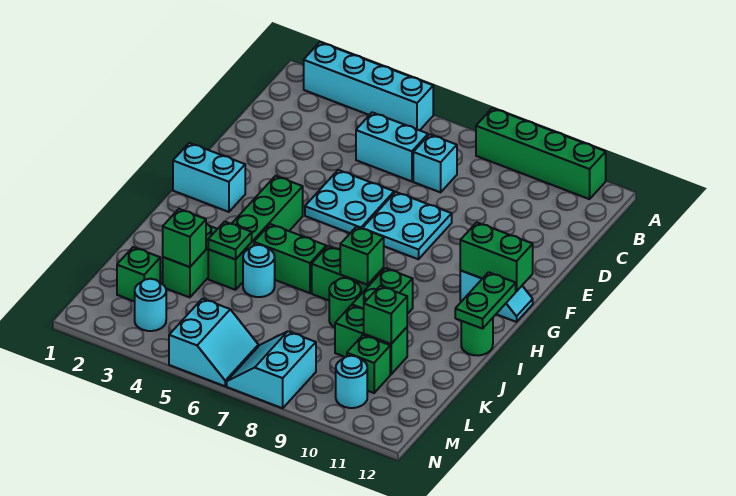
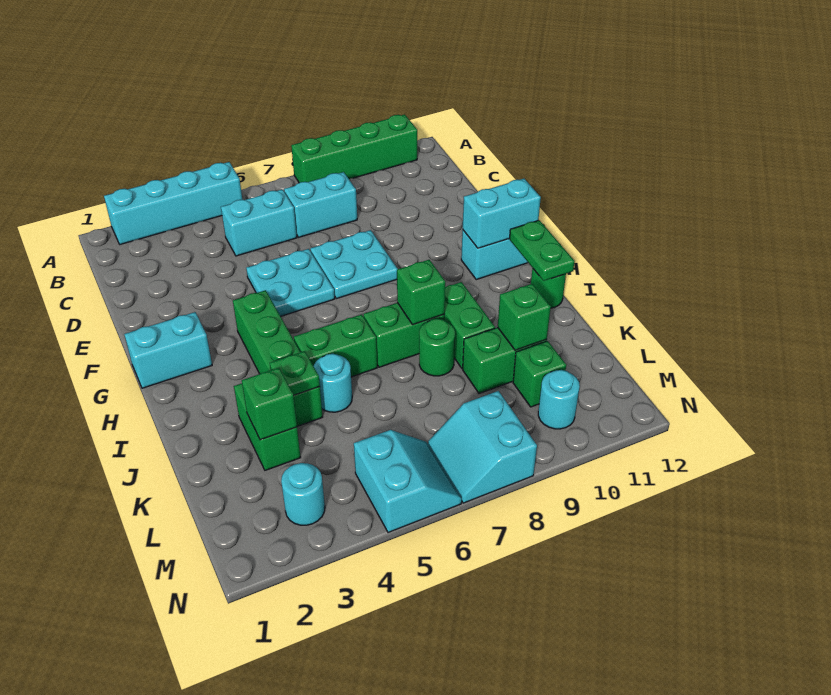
cyan brick C7 level 1 -> cyan brick C7:C8 level 1
green brick G11:G12 level 2 -> cyan brick G11:G12 level 2
green brick L2 level 1 -> none

